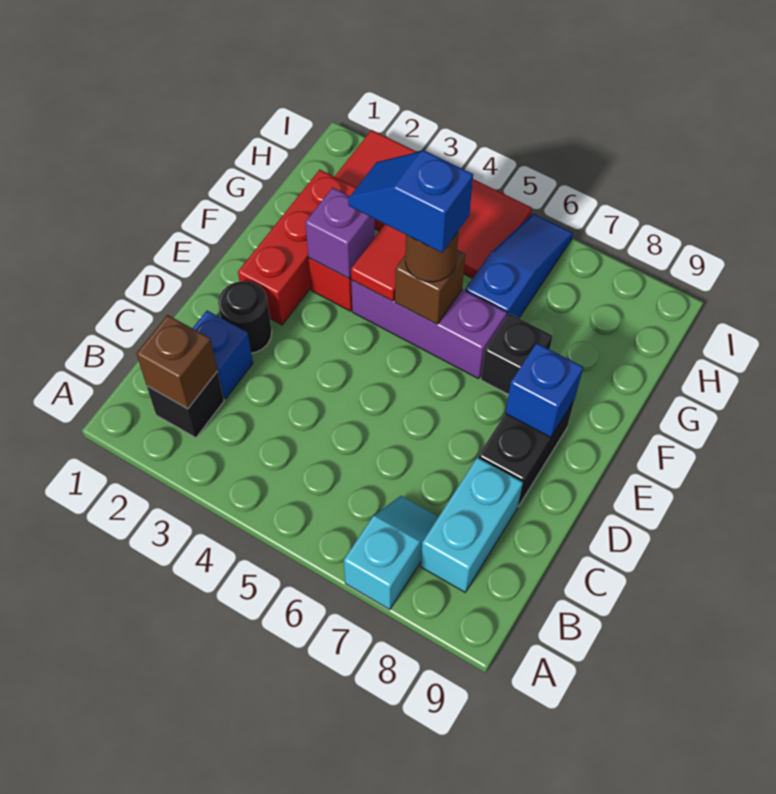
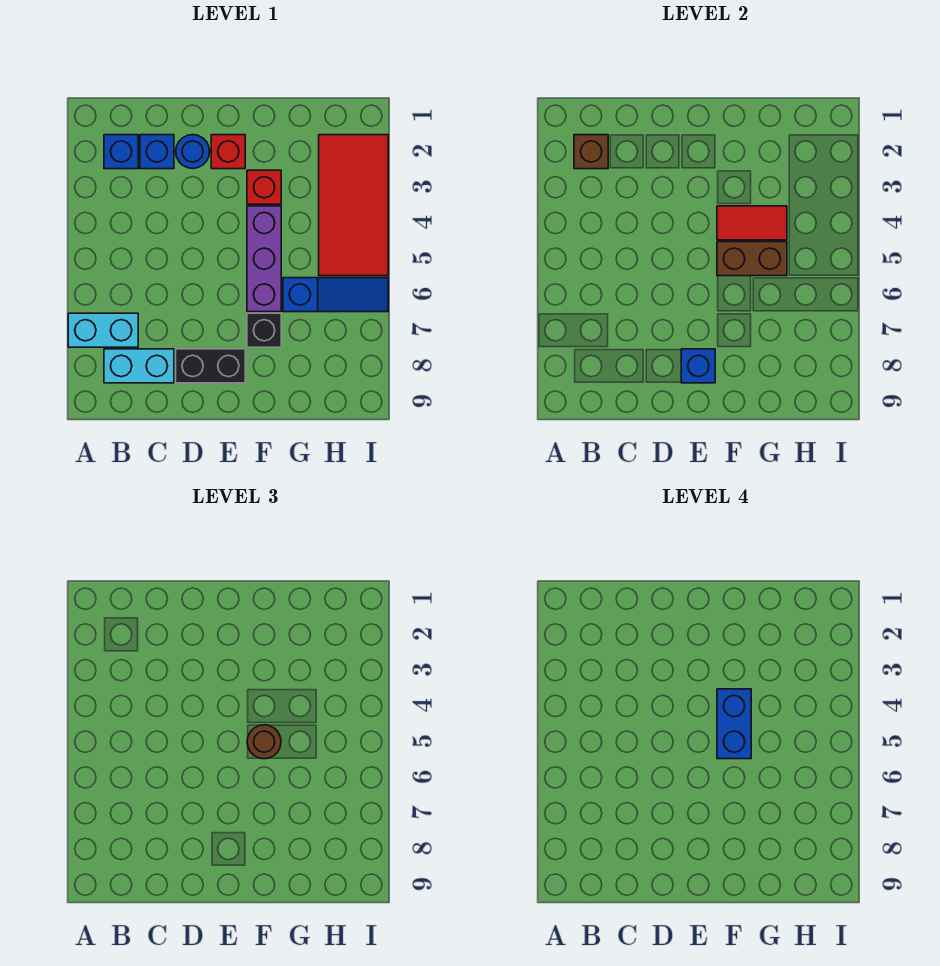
cyan slope A7:B7 level 1 top A -> cyan brick A7:B7 level 1
black brick B2 level 1 -> blue brick B2 level 1
black round brick D2 level 1 -> blue round brick D2 level 1
red brick E2:G2 level 1 -> red brick E2 level 1
purple brick F3 level 2 -> none
blue slope F4:F5 level 4 top 5 -> blue brick F4:F5 level 4
brown brick F5 level 2 -> brown brick F5:G5 level 2

